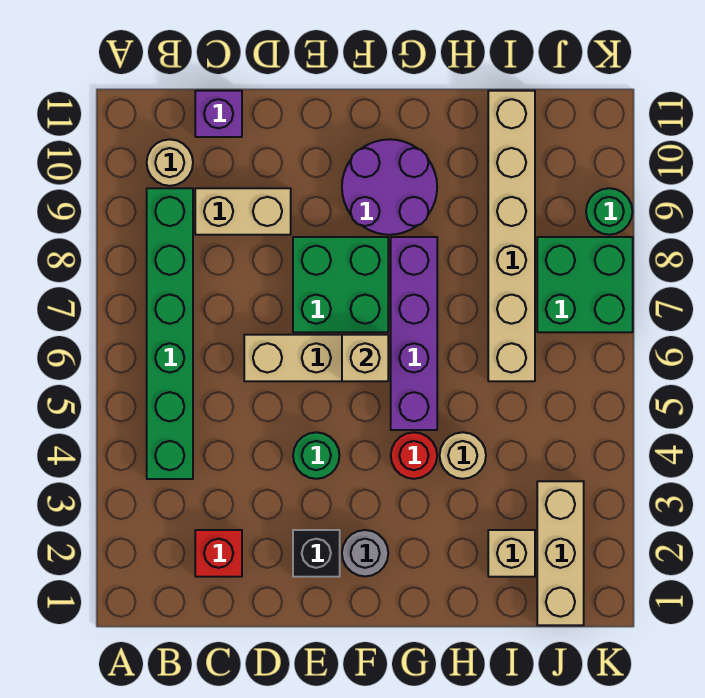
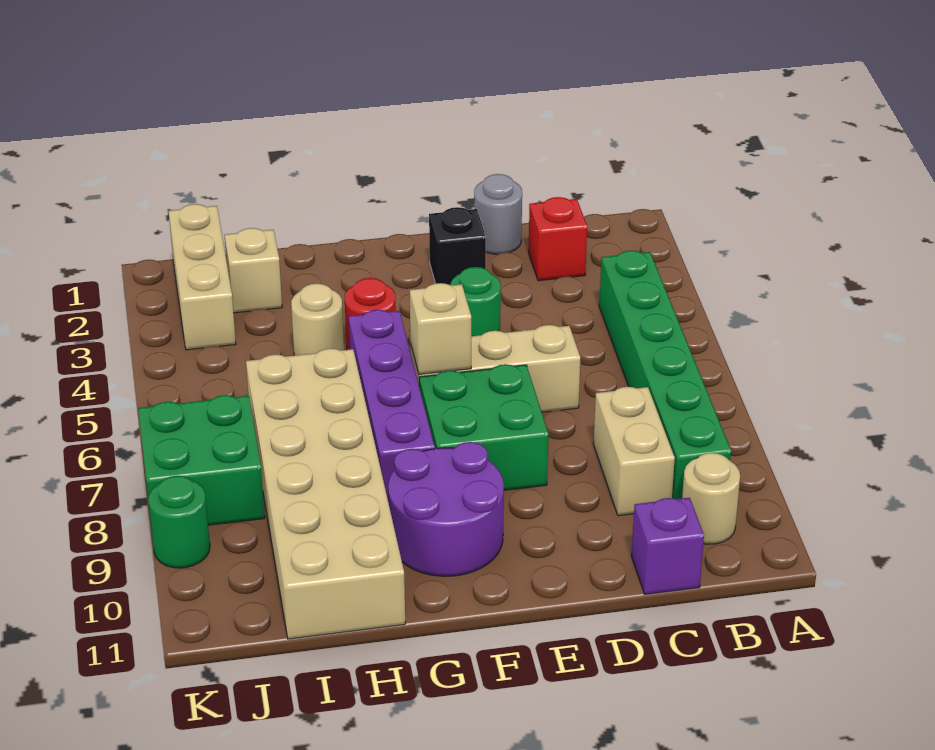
tan brick C9:D9 level 1 -> tan brick C8:C9 level 1
grey round brick F2 level 1 -> grey round brick D1 level 1
tan brick I6:I11 level 1 -> tan brick H6:I11 level 1

